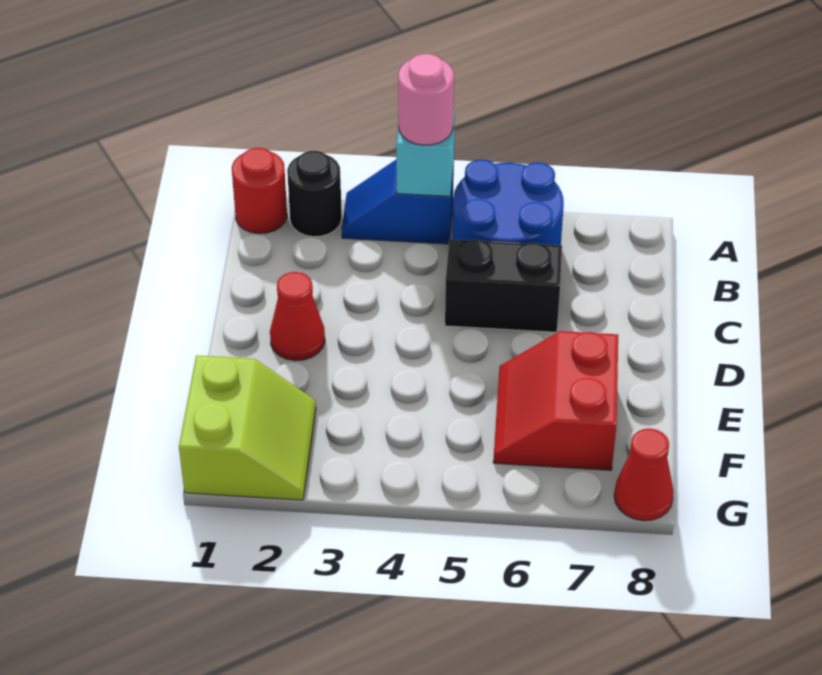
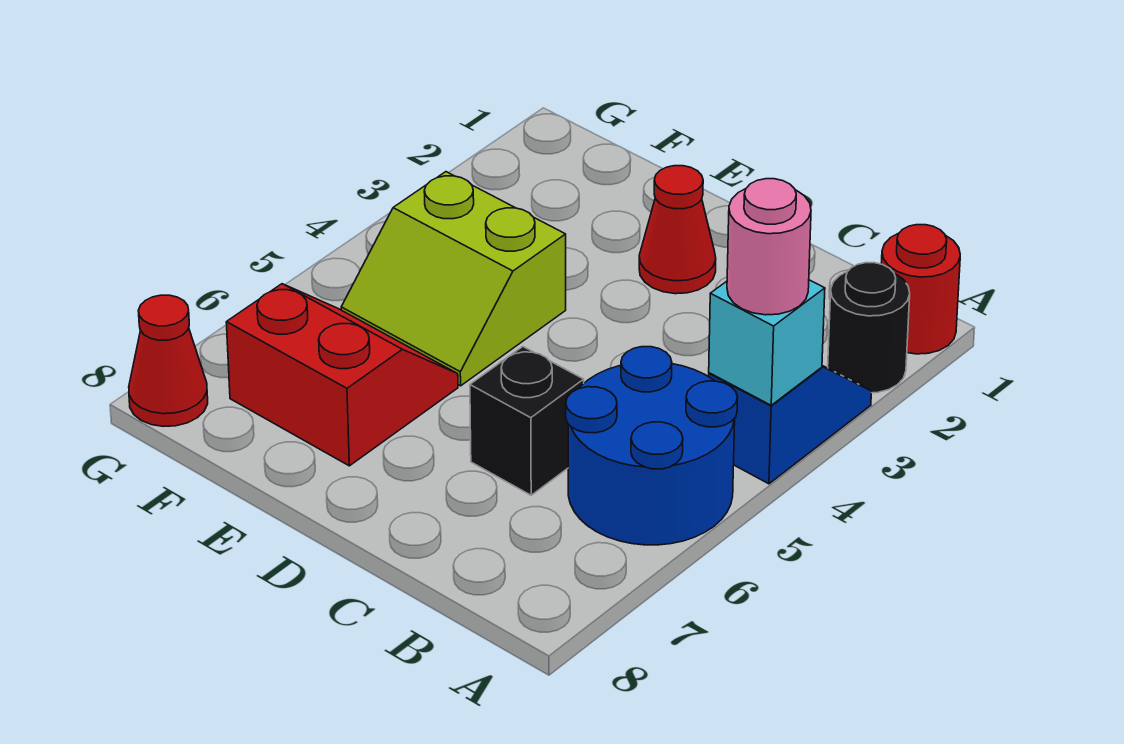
black brick C5:C6 level 1 -> black brick C6 level 1
lime slope F1:G2 level 1 top 1 -> lime slope E4:F5 level 1 top 4

